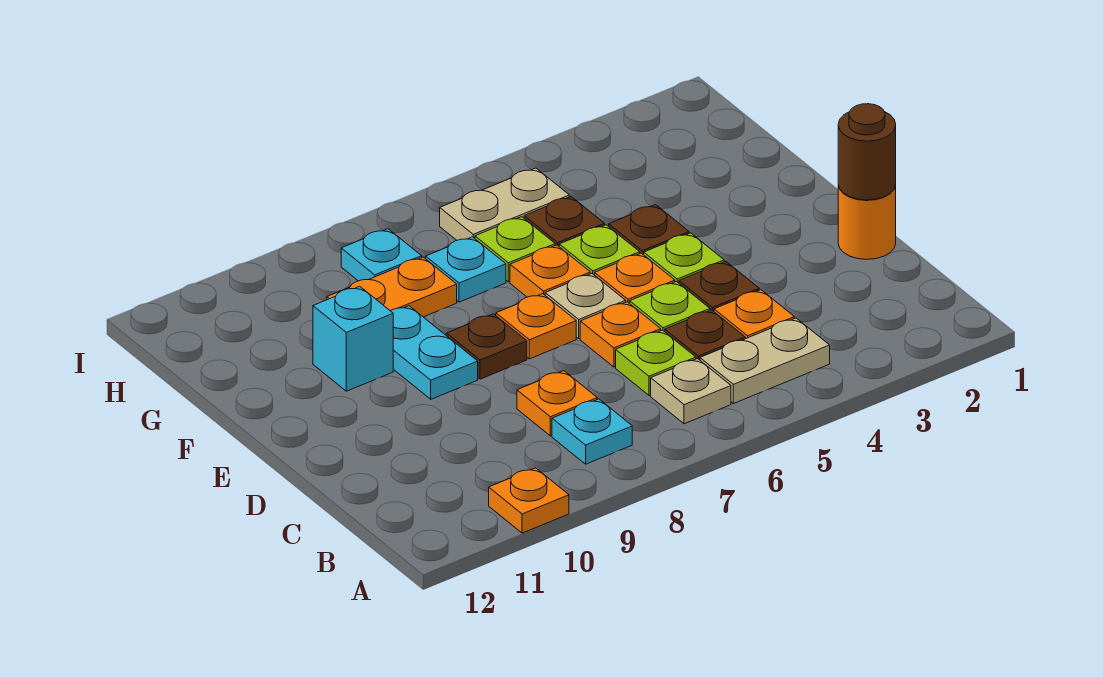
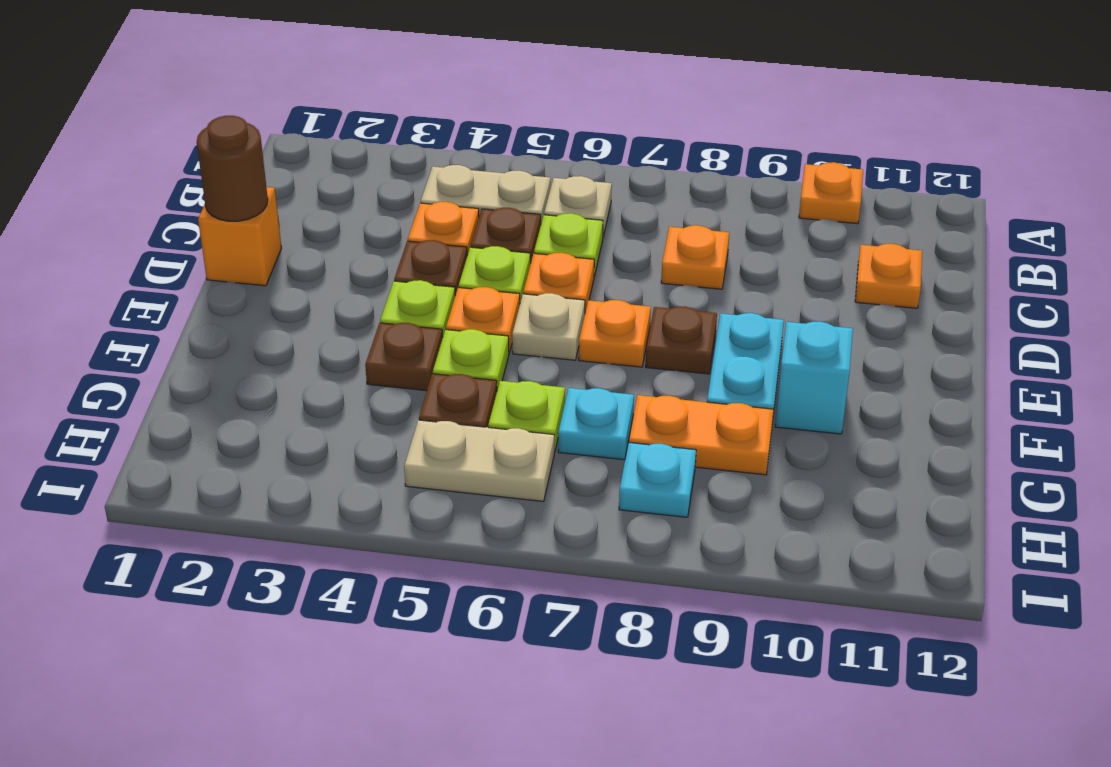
cyan plate B8 level 1 -> none
orange round brick D1 level 1 -> orange brick D1 level 1
orange plate F6 level 1 -> orange plate C11 level 1

